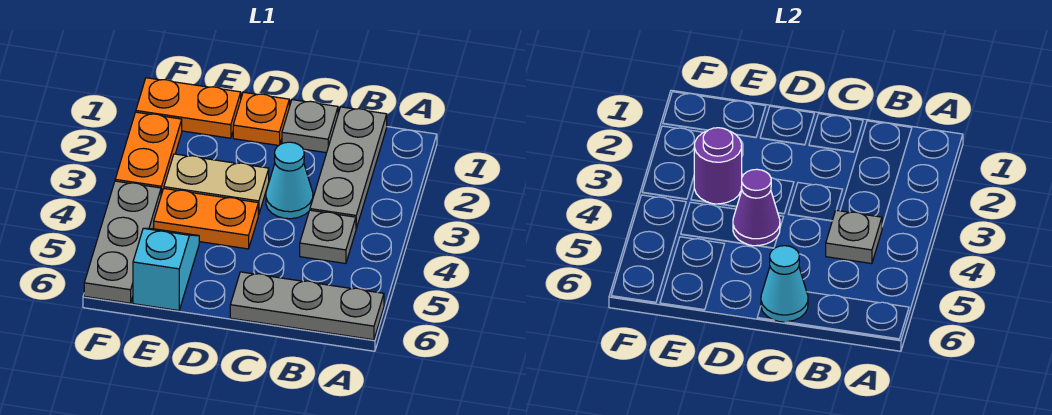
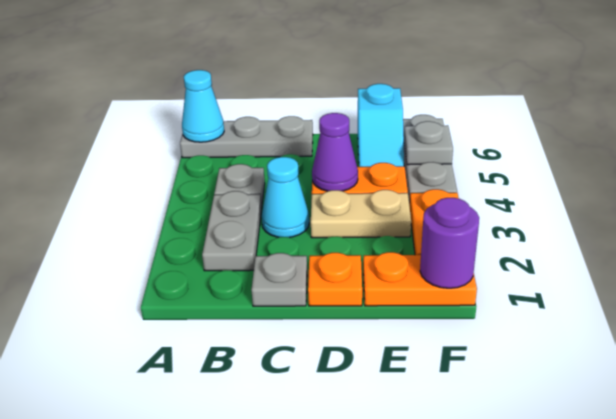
grey plate B1:B3 level 1 -> grey plate B2:B3 level 1
grey plate B4 level 2 -> grey plate F5 level 2
cyan cone C6 level 2 -> cyan cone A6 level 2
purple round brick E3 level 2 -> purple round brick F1 level 2

